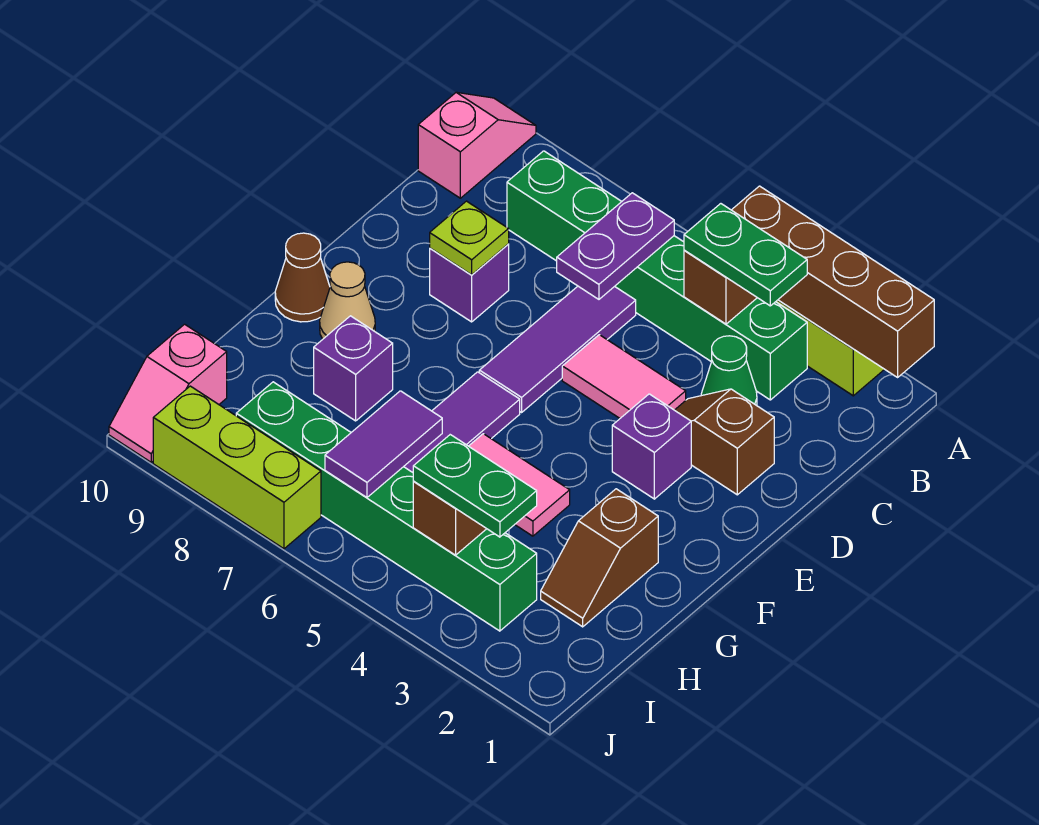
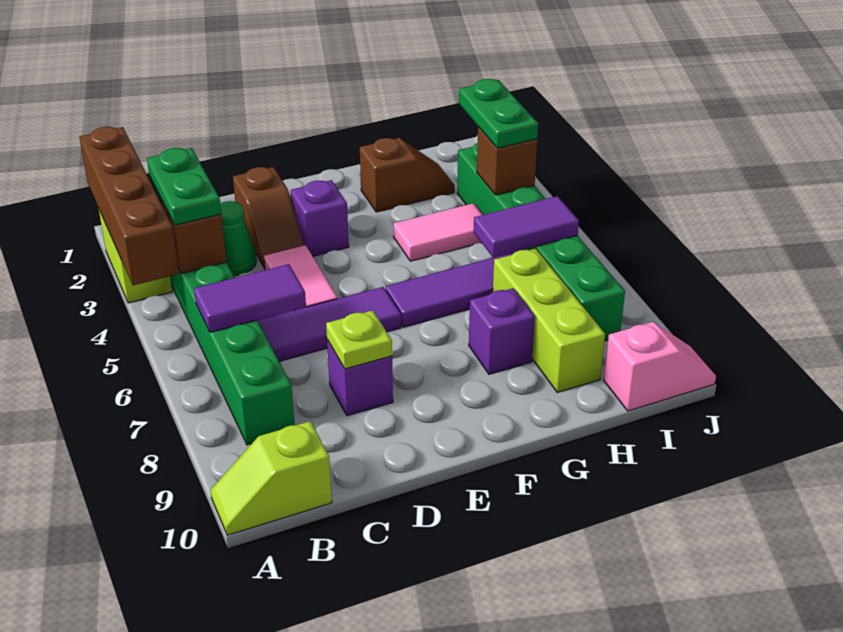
pink slope A10:B10 level 1 top B -> lime slope A10:B10 level 1 top B
purple plate B6:C6 level 2 -> purple tile B6:C6 level 2
tan cone F9 level 1 -> none
brown cone F10 level 1 -> none
pink tile G4:G5 level 1 -> pink tile G4:H4 level 1
lime brick J7:J9 level 1 -> lime brick H7:H9 level 1

